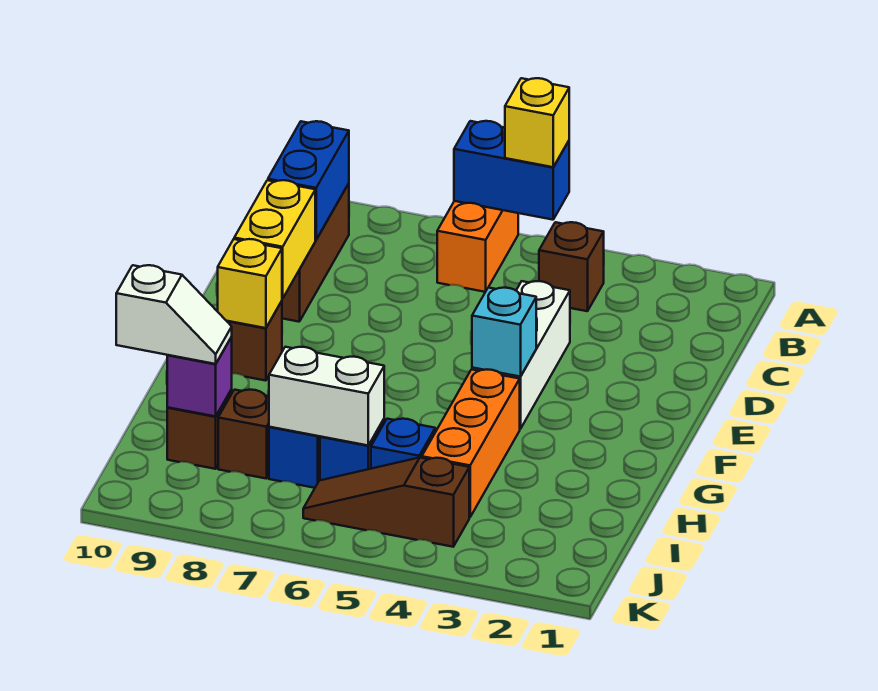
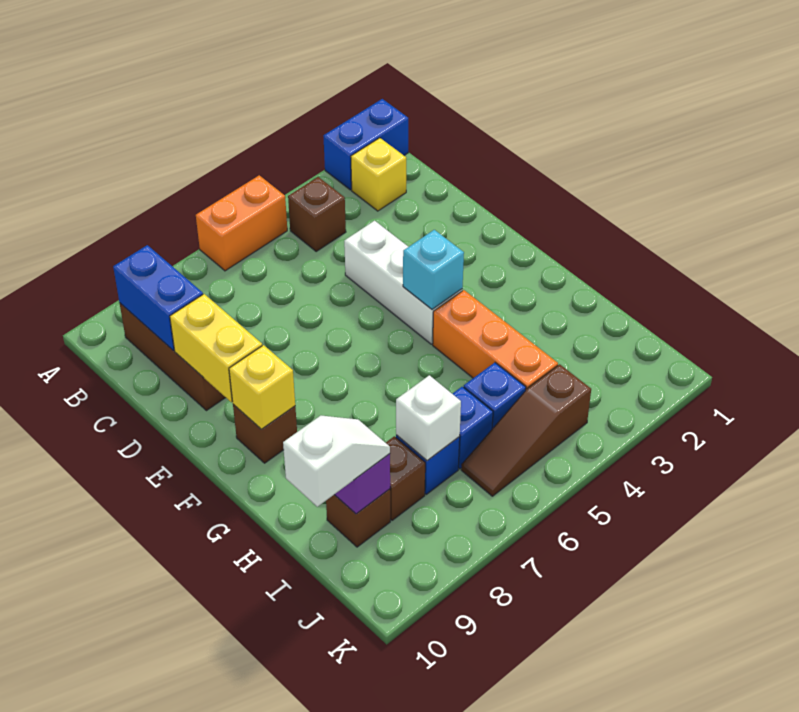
blue brick A5:A6 level 2 -> blue brick A1:A2 level 1
yellow brick A5 level 3 -> yellow brick B2 level 1
orange brick A6:B6 level 1 -> orange brick A5:A6 level 1
white brick I6:I7 level 2 -> white brick I7 level 2

